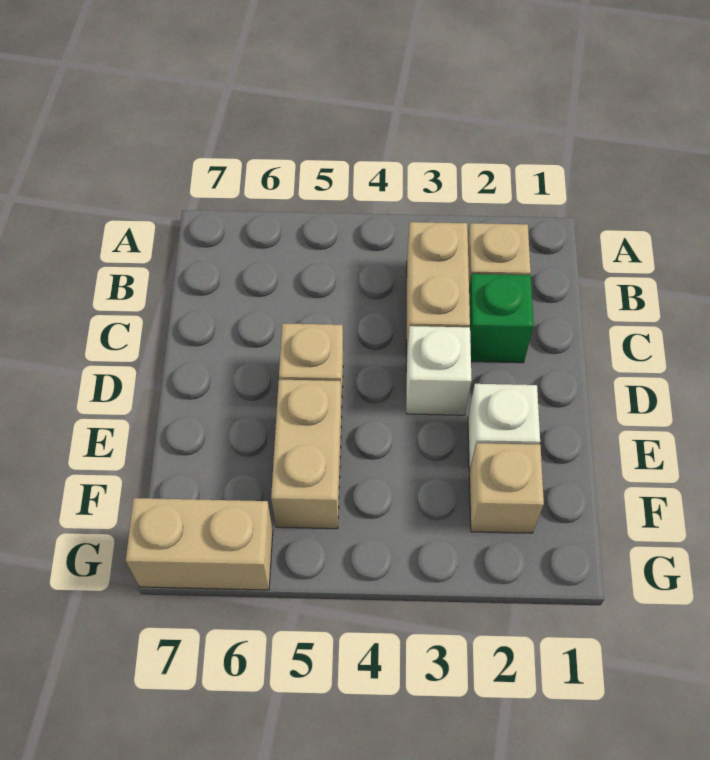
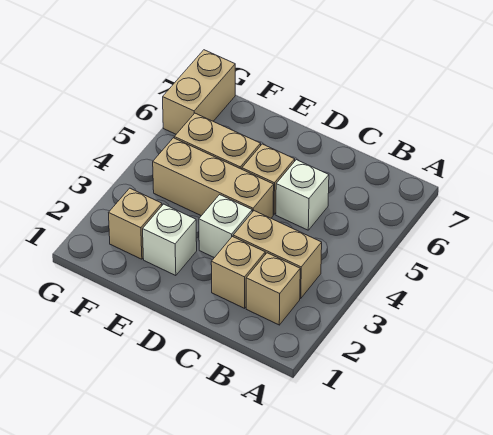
green brick C2 level 1 -> tan brick C2 level 1
none -> white brick C5 level 1
none -> tan brick D4:F4 level 1

